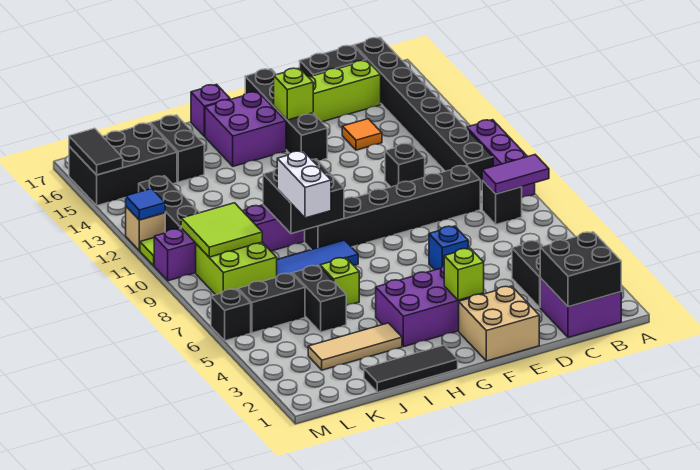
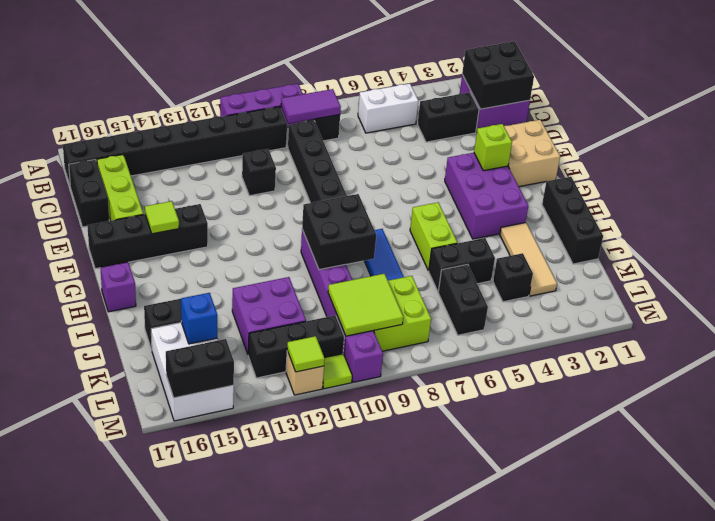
purple tile A8:B8 level 2 -> purple tile B8:B9 level 2
orange tile D14 level 1 -> none
blue brick E6 level 1 -> blue brick K15 level 2
lime brick F15 level 2 -> lime tile F15 level 2
purple brick G15:H16 level 1 -> purple brick J12:K13 level 1
black tile H1:J1 level 1 -> black brick H1:J1 level 1
lime brick I6 level 1 -> lime brick H6:I6 level 1
white brick I8:I9 level 3 -> white brick B5:B6 level 1
black brick K15:M16 level 1 -> white brick K15:M16 level 1
black brick M6 level 1 -> black brick K4 level 1
blue tile M12 level 2 -> lime tile M12 level 2
black tile M15:M16 level 2 -> black brick M15:M16 level 2

